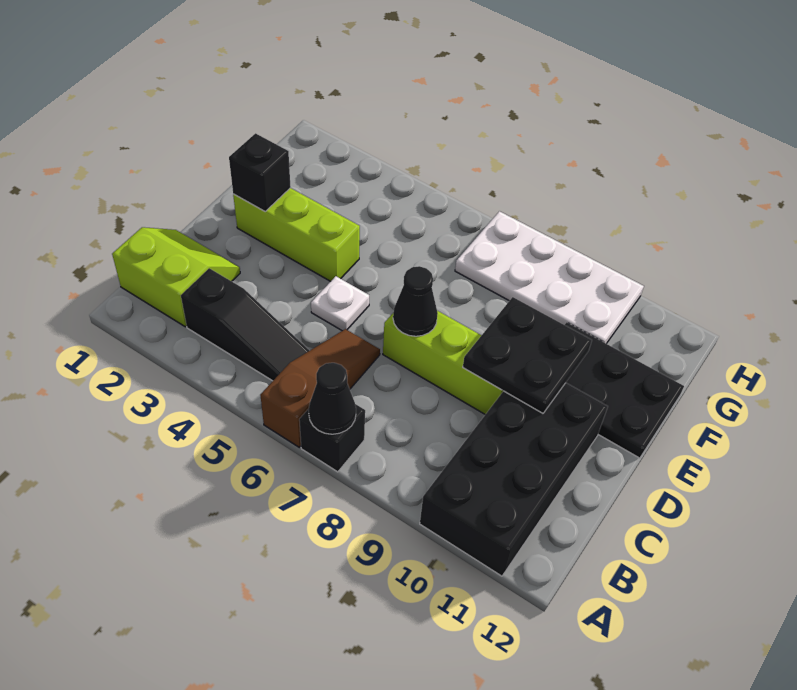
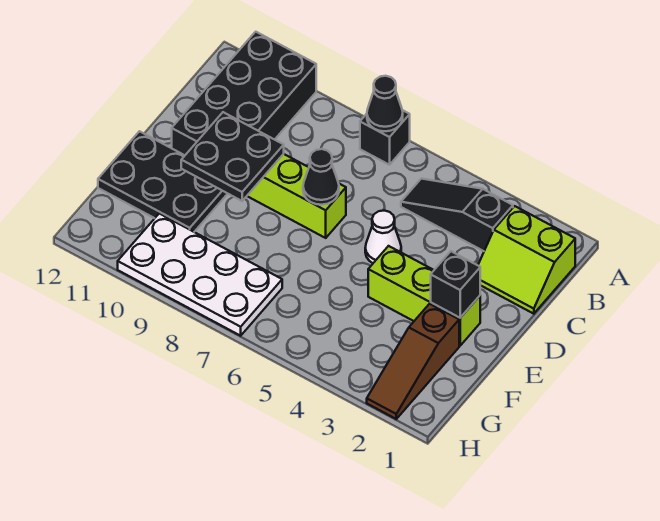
brown slope A6:C6 level 1 top A -> brown slope F2:H2 level 1 top F
white plate D5 level 1 -> white cone D5 level 1

